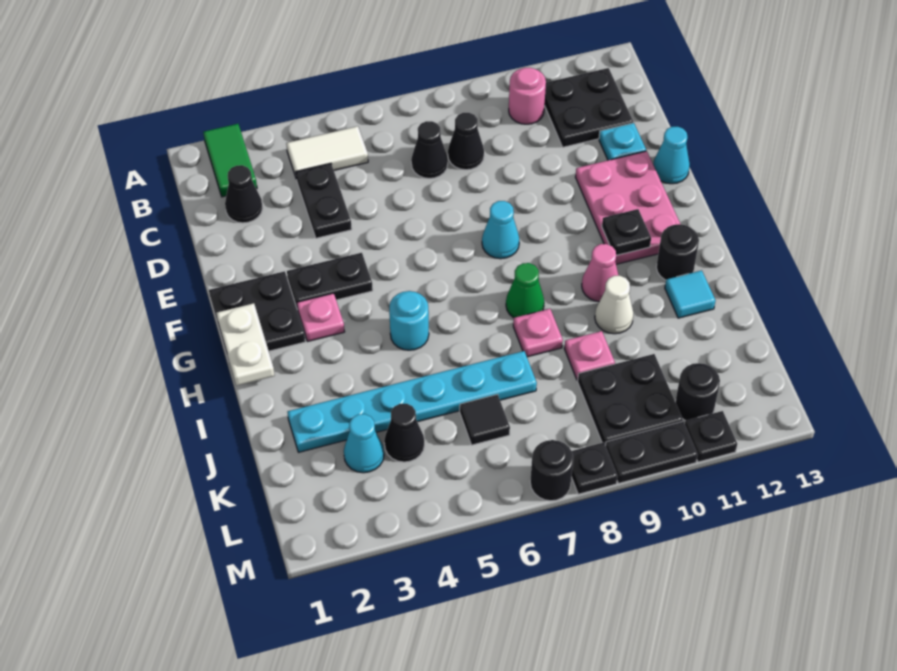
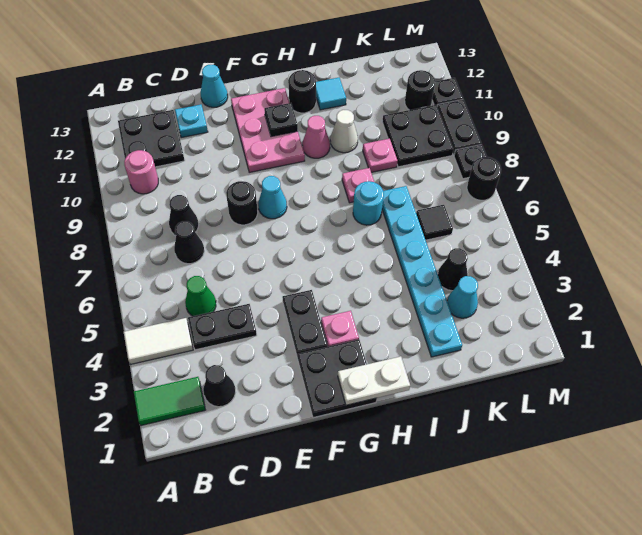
white tile B4:B5 level 1 -> white tile A4:B4 level 1
none -> black round brick E8 level 1
pink plate E11:G12 level 1 -> pink plate F10:G12 level 1
cyan round brick H5 level 1 -> cyan round brick I7 level 1
green cone H8 level 1 -> green cone C5 level 1

